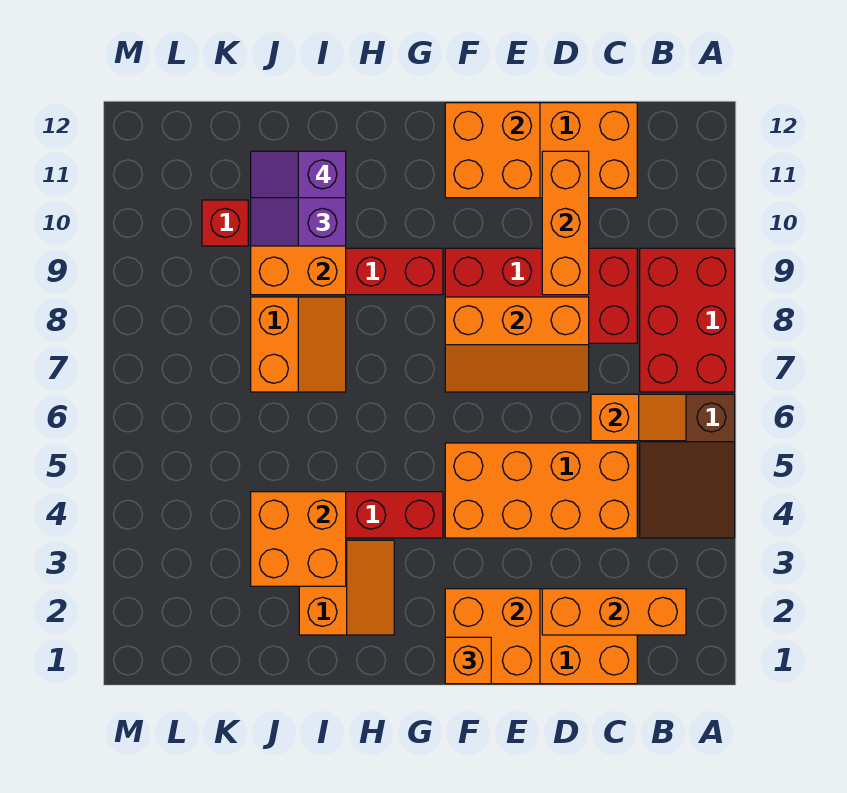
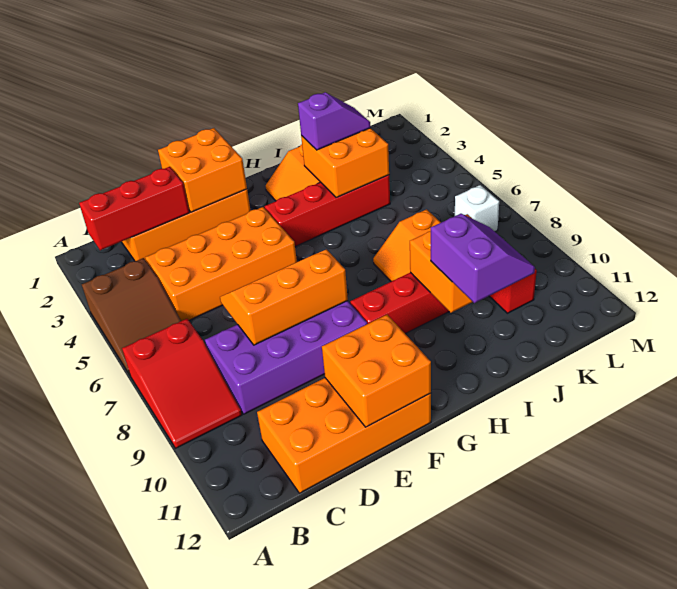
brown slope A4:B6 level 1 top 6 -> brown slope A4:B6 level 1 top 4
red brick A7:B9 level 1 -> red slope A7:B9 level 1 top 7
orange brick B2:D2 level 2 -> red brick B2:D2 level 2
orange slope B6:C6 level 2 top C -> none
red brick C8:F9 level 1 -> purple brick C8:F9 level 1
orange brick D9:D11 level 2 -> none
orange brick F1 level 3 -> none
purple slope I11:J11 level 4 top I -> purple slope I3:J3 level 3 top I
none -> white brick L7 level 1

